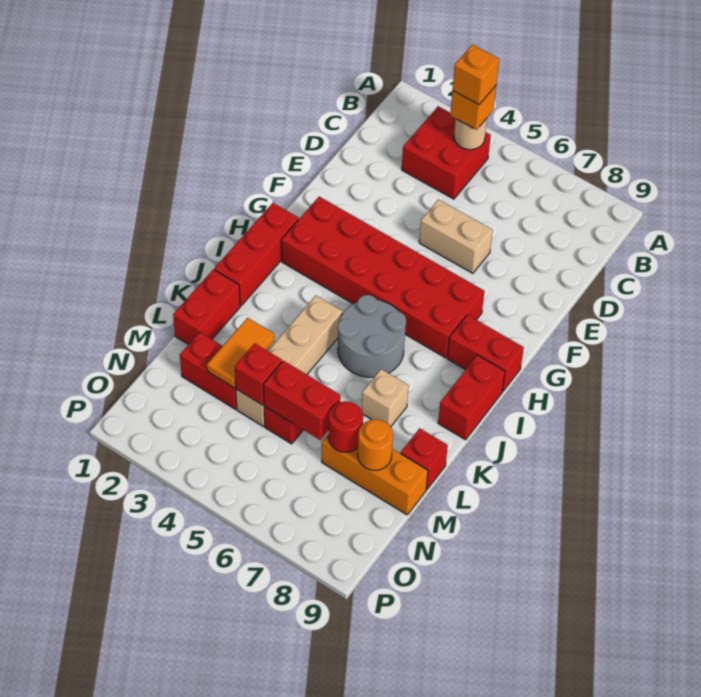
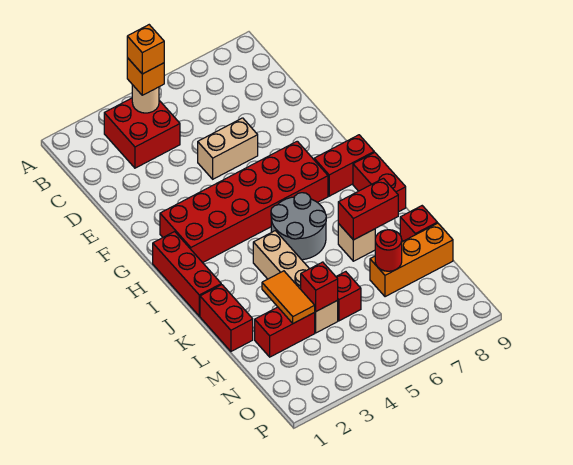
red brick M5:M6 level 2 -> red brick K7:K8 level 2
orange round brick M8 level 2 -> none

